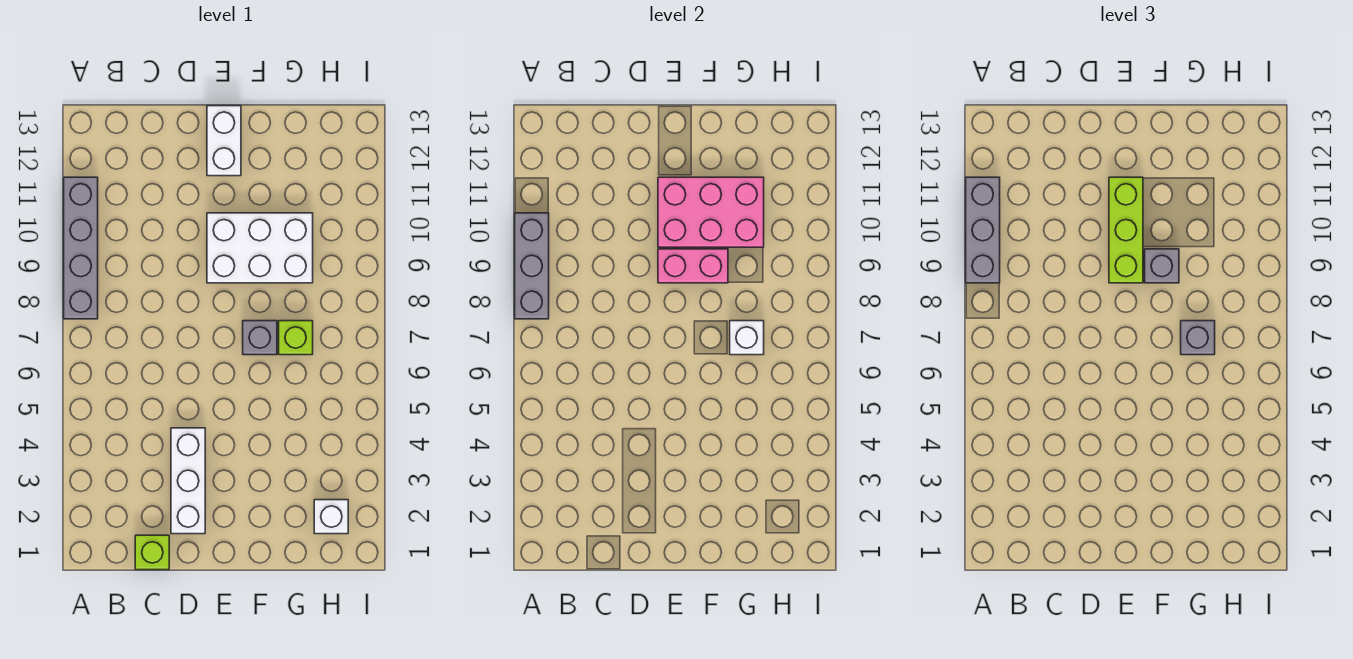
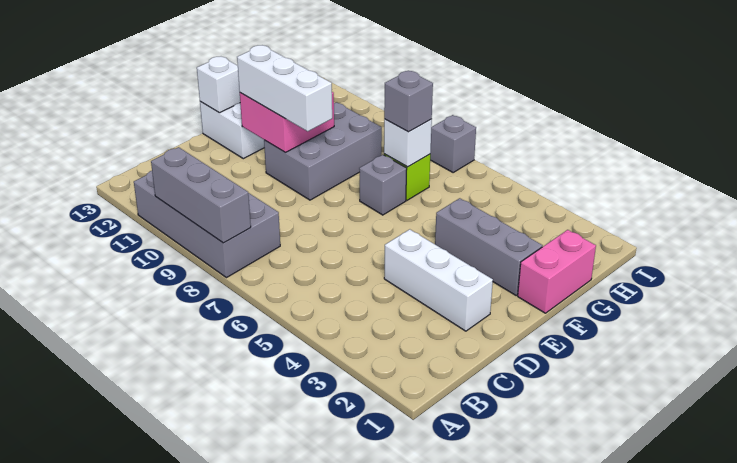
grey brick A8:A11 level 1 -> grey brick A8:B11 level 1
grey brick A9:A11 level 3 -> grey brick F2:F4 level 1
lime brick C1 level 1 -> none
white brick E9:G10 level 1 -> grey brick E9:G10 level 1
pink brick E9:F9 level 2 -> pink brick F1:G1 level 1
lime brick E9:E11 level 3 -> white brick E9:E11 level 3
pink brick E10:G11 level 2 -> pink brick E10:F11 level 2
grey brick F9 level 3 -> grey brick I7 level 1
white brick H2 level 1 -> white brick E13 level 2

